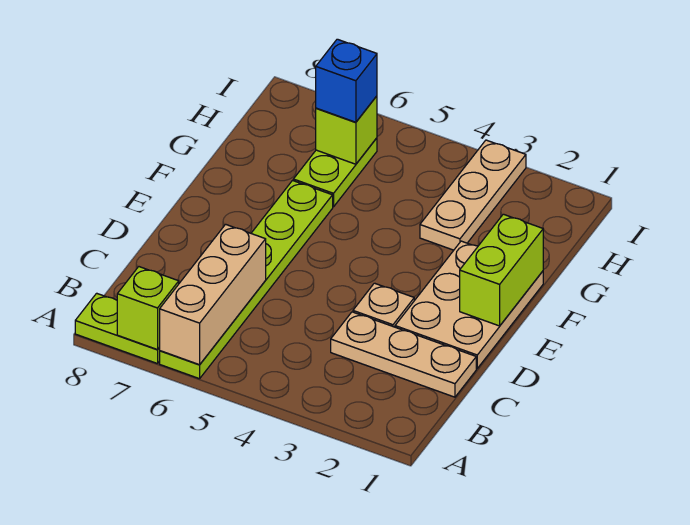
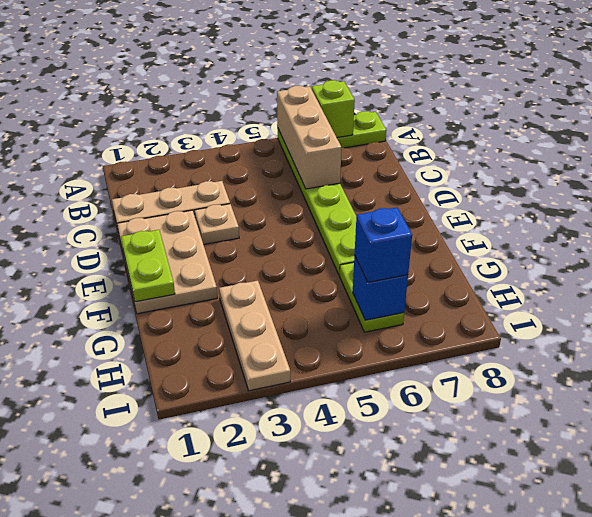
lime brick E1:F1 level 2 -> lime plate E1:F1 level 2
lime brick H6 level 2 -> blue brick H6 level 2

